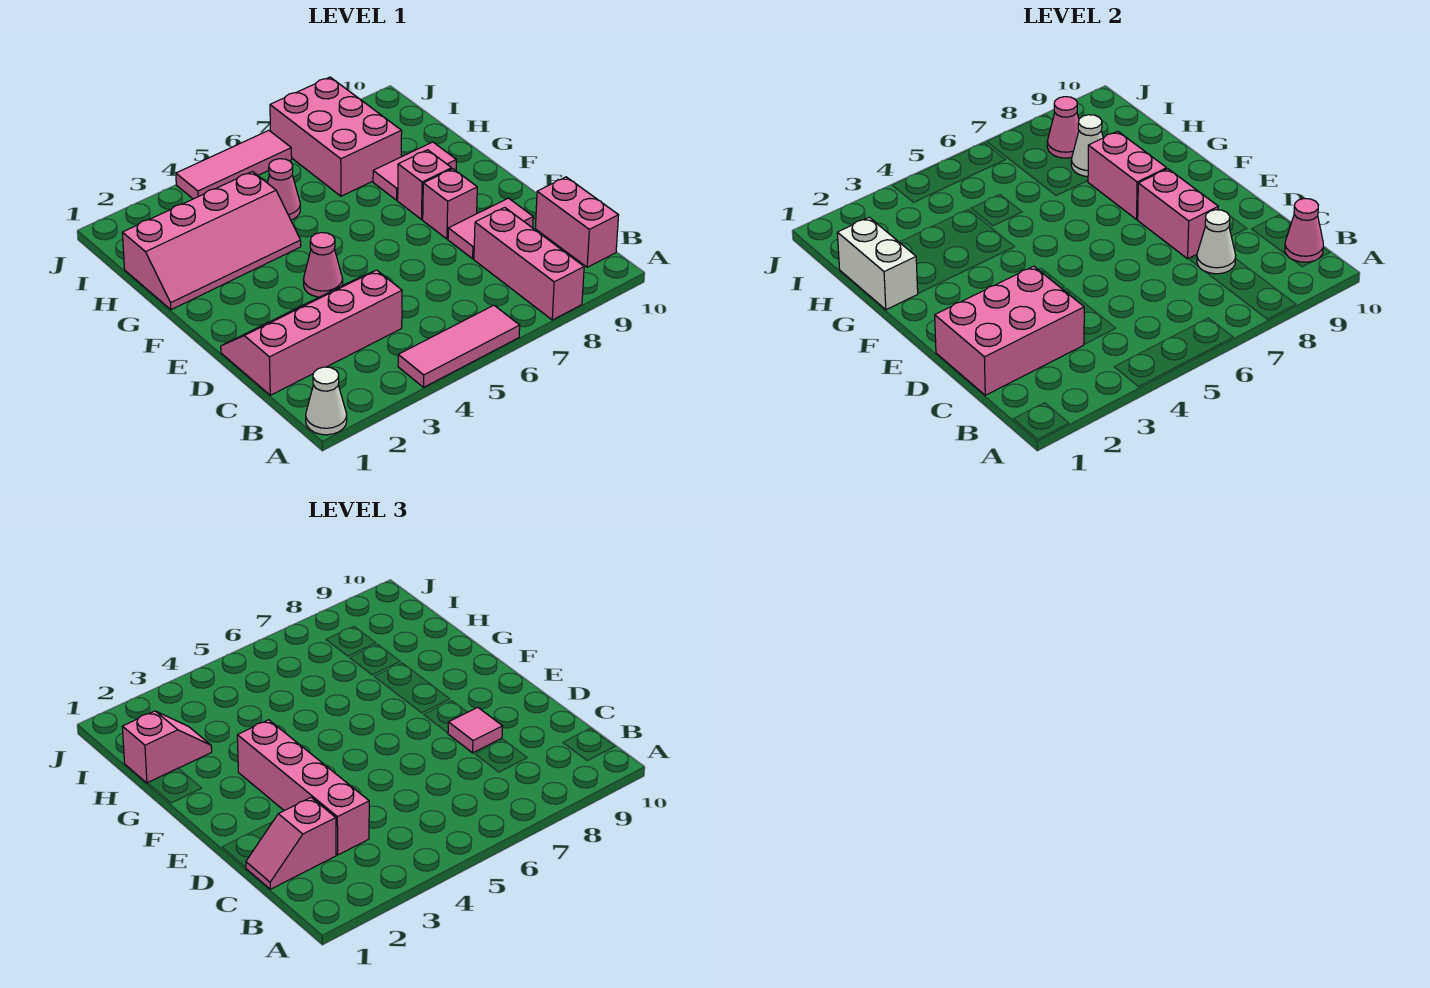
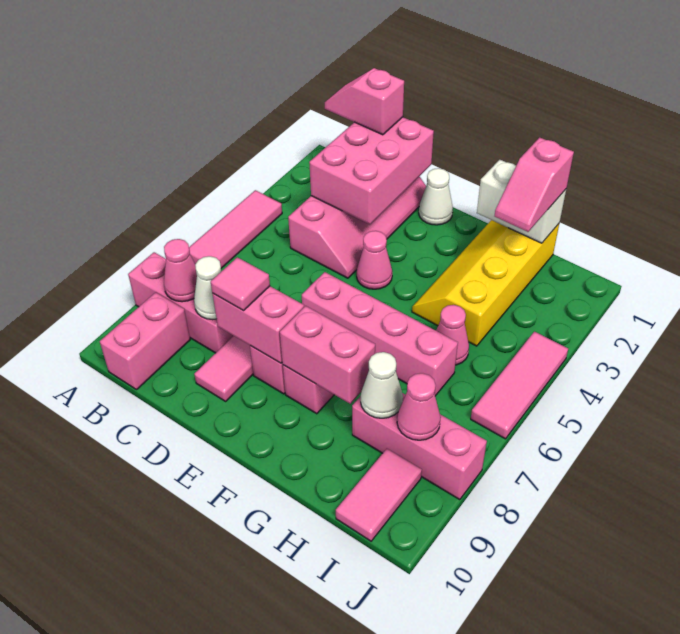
white cone A1 level 1 -> white cone E1 level 1
pink brick B10:C10 level 1 -> pink brick B9:B10 level 1
pink cone B10 level 2 -> pink cone B8 level 2
pink slope C1:C2 level 3 top 2 -> pink slope B1:C1 level 3 top C
pink brick C3:F3 level 3 -> pink brick E6:H6 level 1
pink slope G1:H4 level 1 top H -> yellow slope G1:H4 level 1 top H
pink tile G8:G9 level 1 -> pink tile I9:I10 level 1
pink brick H7:J8 level 1 -> pink brick H8:J8 level 1

